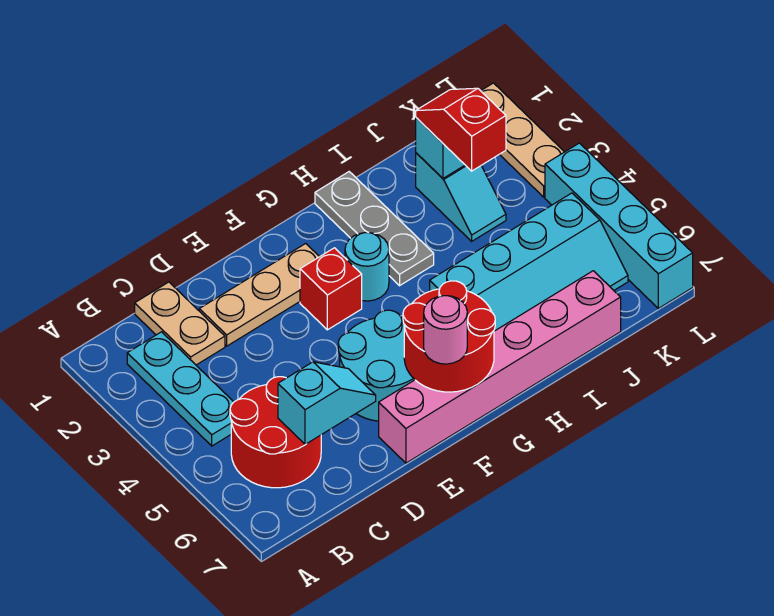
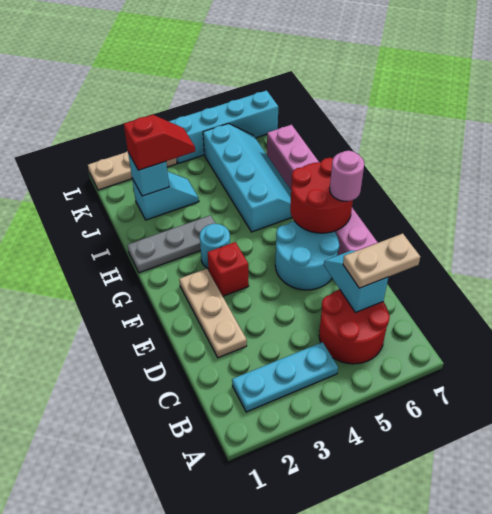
tan plate C1:C2 level 1 -> tan plate C6:C7 level 3
red slope J2:J3 level 3 top 3 -> red slope J2:J3 level 3 top 2

